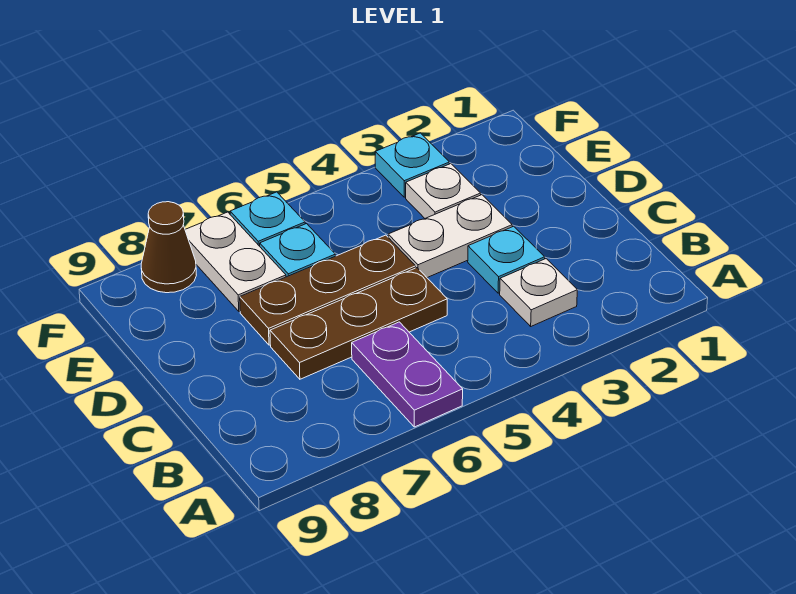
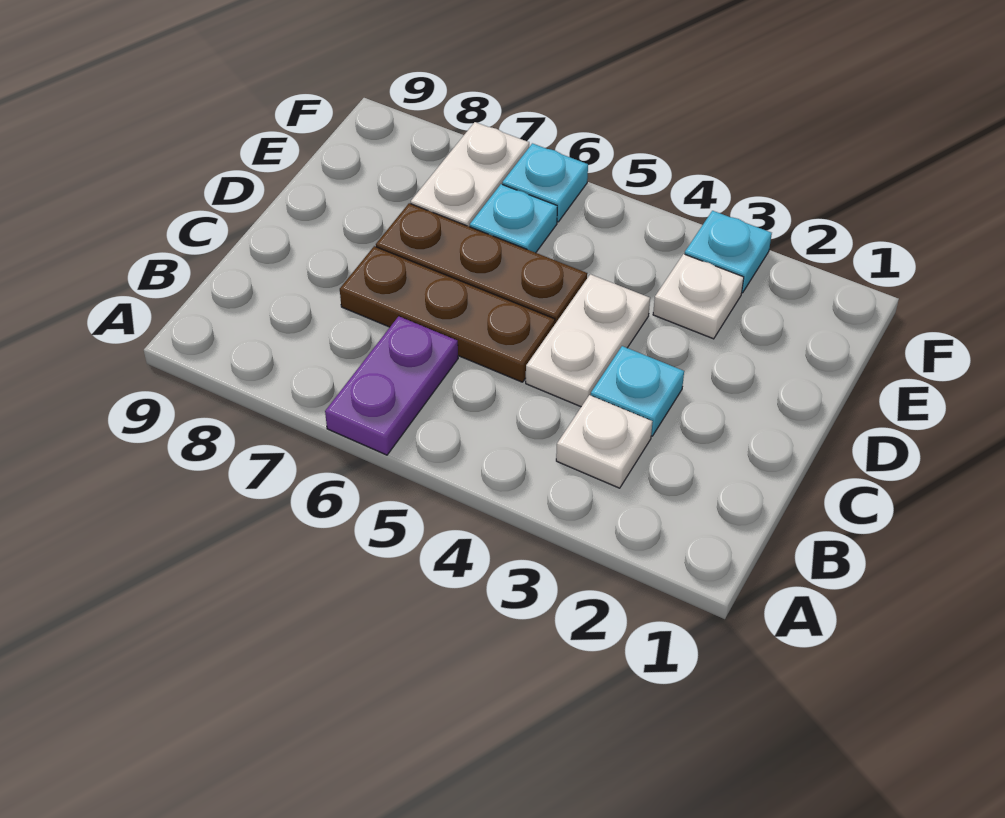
white plate D3:D4 level 1 -> white plate C4:D4 level 1
brown cone F8 level 1 -> none

